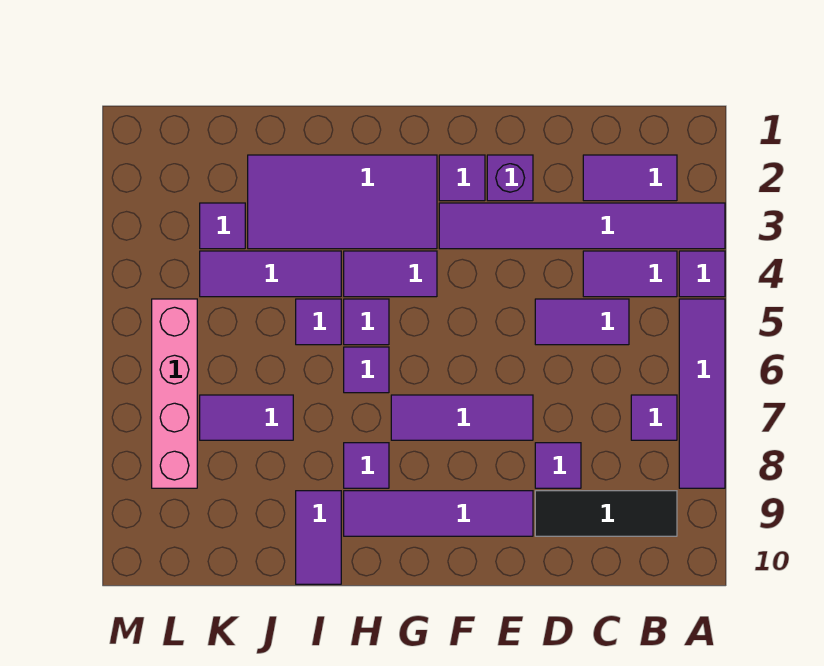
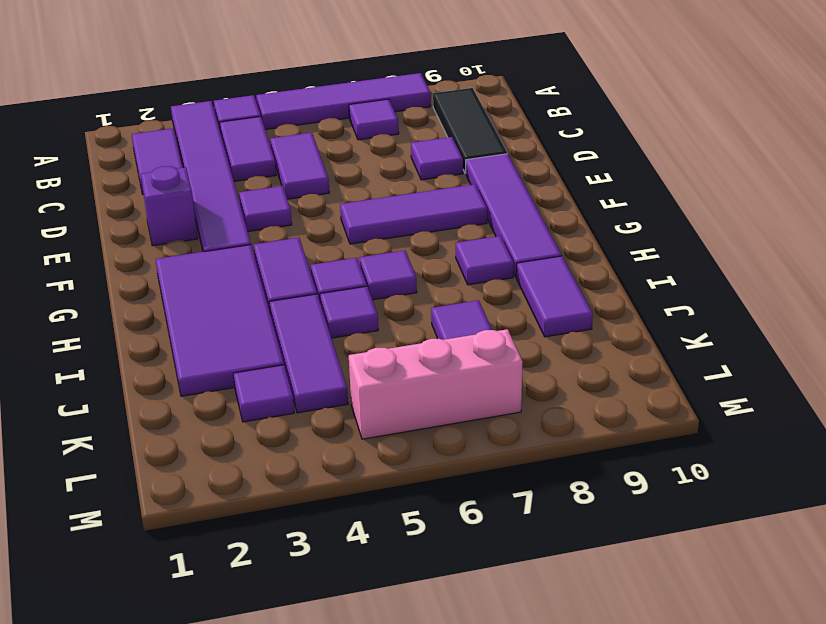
purple tile E7:G7 level 1 -> purple tile F6:F8 level 1
purple tile F2 level 1 -> purple tile E4 level 1
purple tile I9:I10 level 1 -> purple tile I9:J9 level 1
pink brick L5:L8 level 1 -> pink brick L5:L7 level 1

